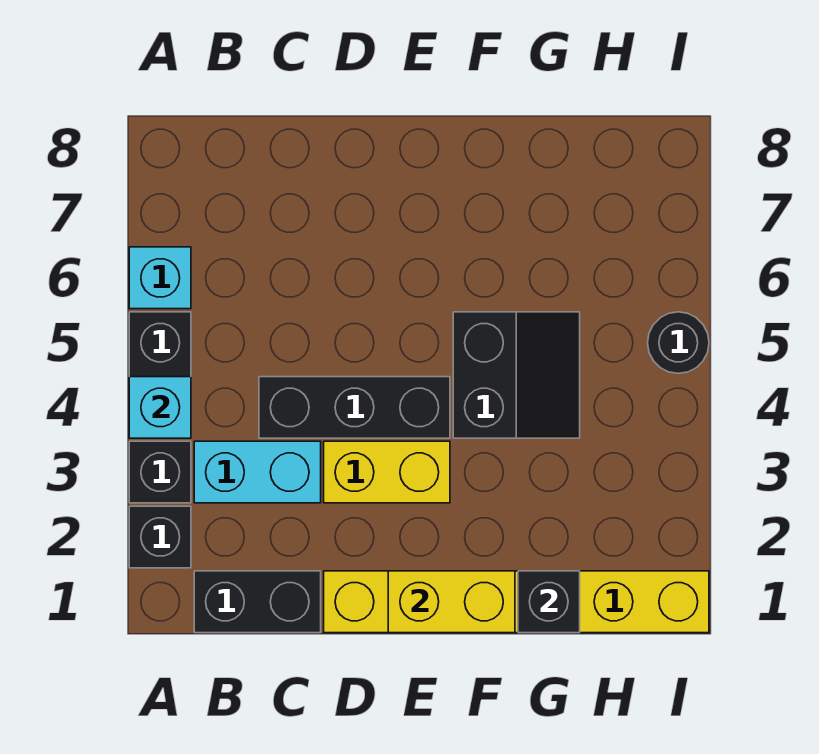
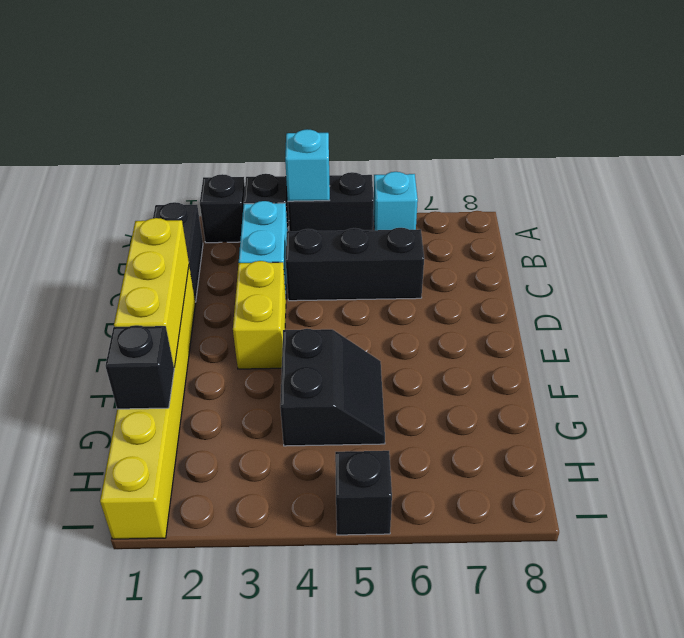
black brick C4:E4 level 1 -> black brick C4:C6 level 1
yellow brick E1:F1 level 2 -> yellow brick D1:F1 level 2
black slope F4:G5 level 1 top F -> black slope F4:G5 level 1 top 4
black round brick I5 level 1 -> black brick I5 level 1

